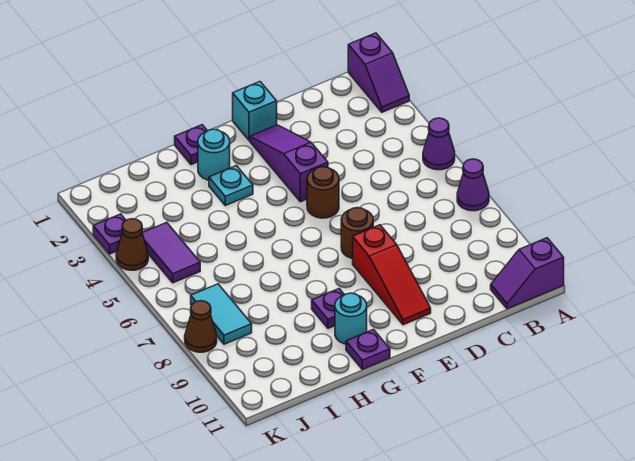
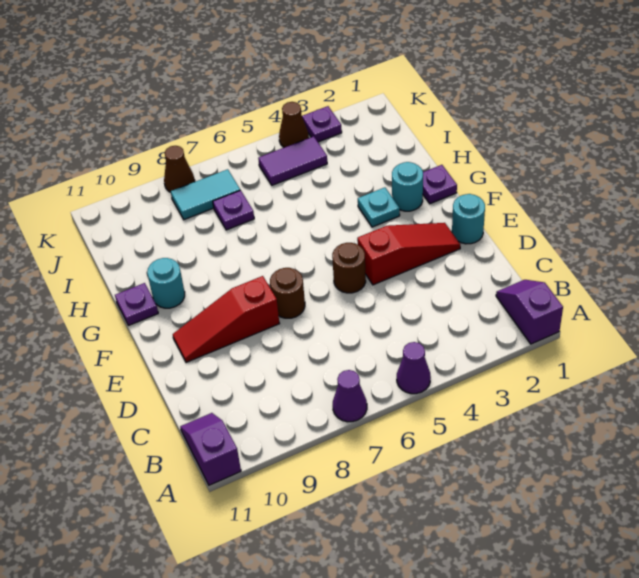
purple slope A1:A2 level 1 top 1 -> purple slope A1:B1 level 1 top A
cyan brick E1 level 1 -> cyan round brick E1 level 1
purple slope E2:E4 level 1 top 4 -> red slope E2:E4 level 1 top 4
purple plate G9 level 1 -> purple plate I7 level 1

